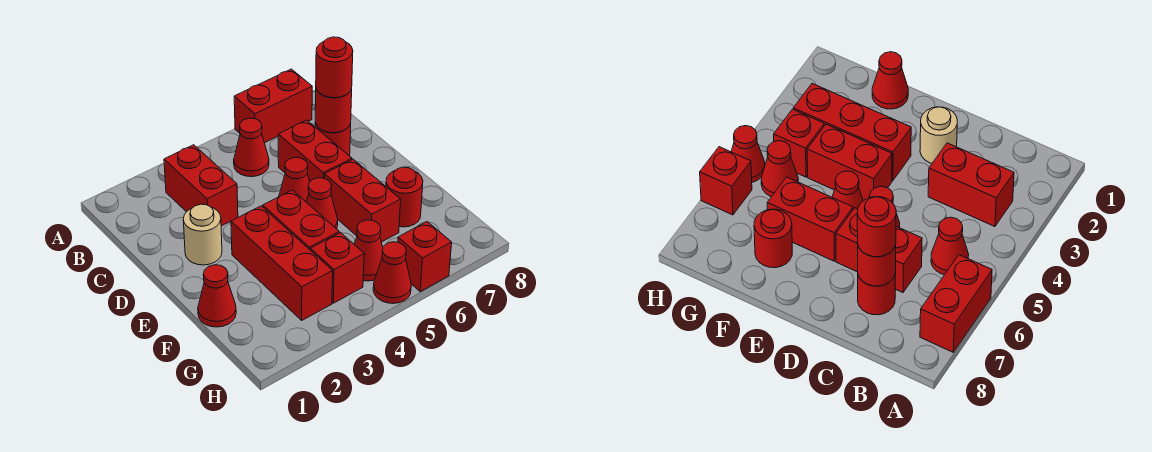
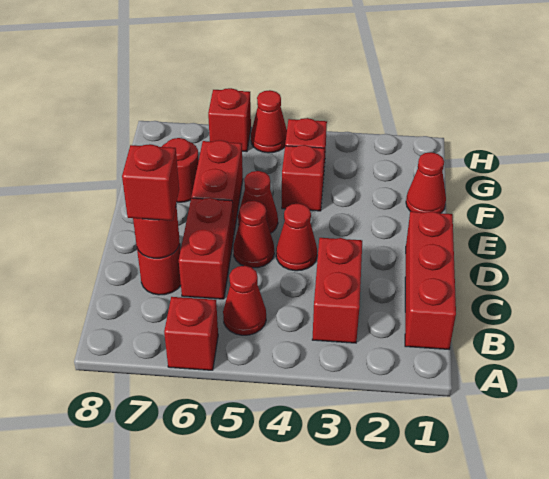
red brick A6:A7 level 1 -> red brick A6 level 1
red round brick C7 level 3 -> red brick C7 level 3
tan round brick D2 level 1 -> none
red brick E3:G3 level 1 -> red brick B1:D1 level 1
red brick E4:F4 level 1 -> red brick F4 level 1
red cone G5 level 1 -> red cone D4 level 1

